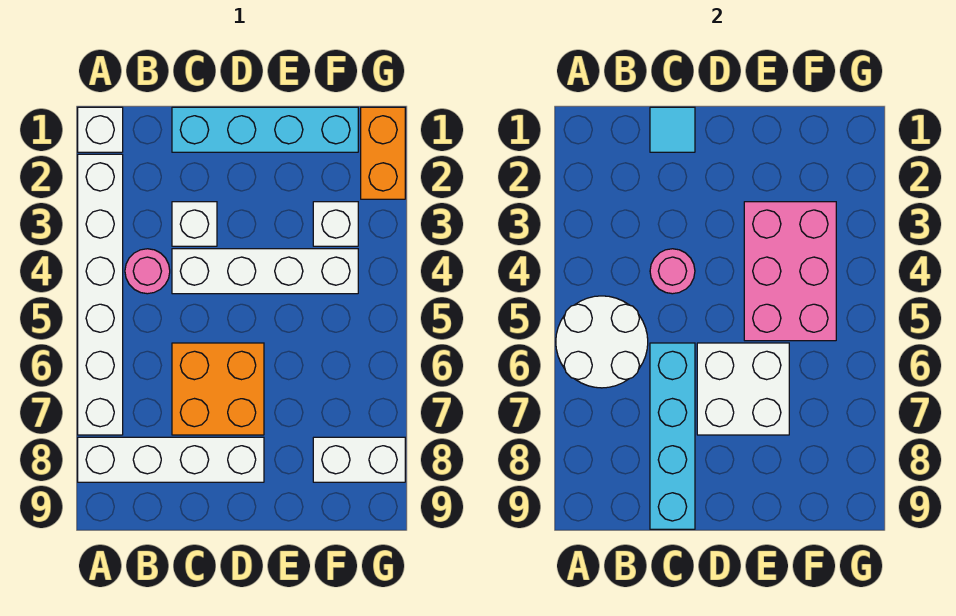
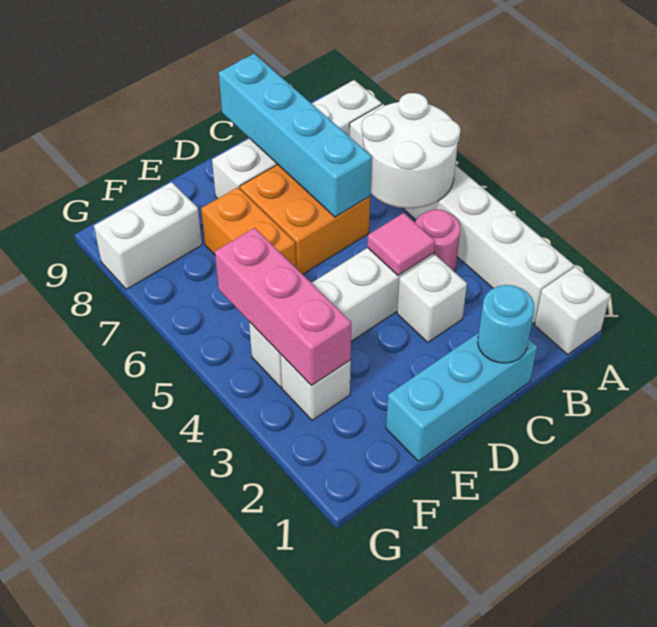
cyan brick C1:F1 level 1 -> cyan brick C1:E1 level 1
cyan tile C1 level 2 -> cyan round brick C1 level 2
pink round brick C4 level 2 -> pink tile C4 level 2
white brick D6:E7 level 2 -> none
pink brick E3:F5 level 2 -> pink brick F3:F5 level 2
orange brick G1:G2 level 1 -> orange brick E6:E7 level 1

